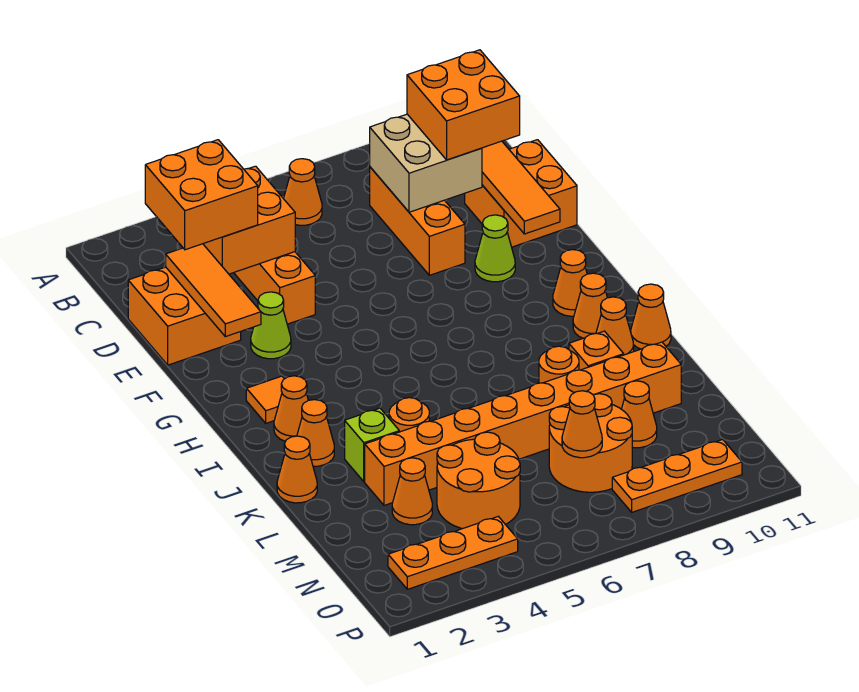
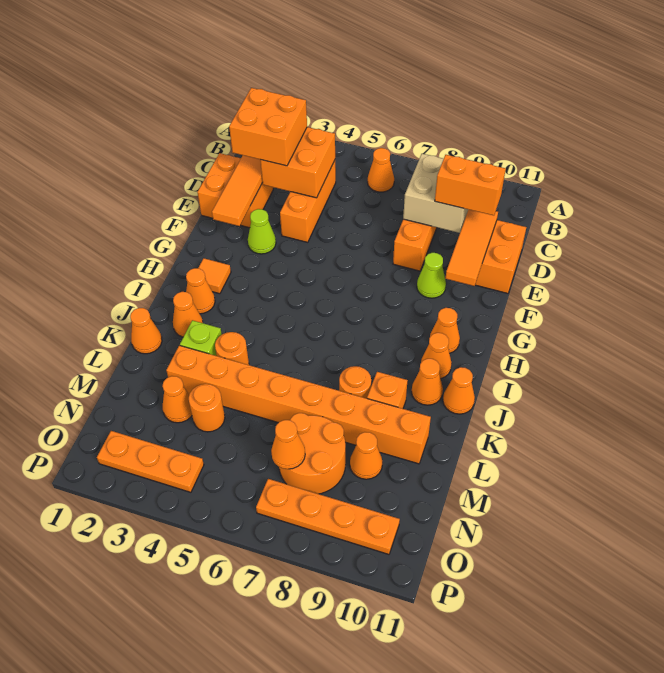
orange brick C9:D10 level 3 -> orange brick D9:D10 level 3
orange round brick M4:N5 level 1 -> orange round brick M4 level 1
orange plate O8:O10 level 1 -> orange plate O7:O10 level 1

